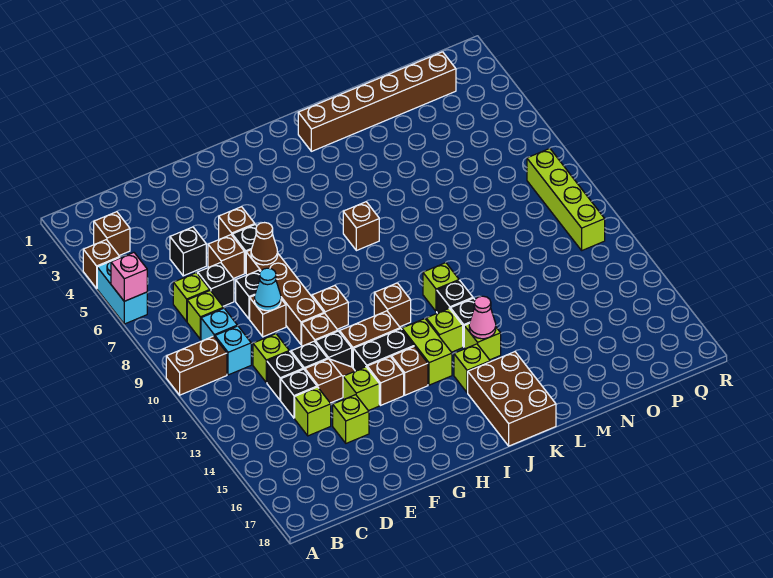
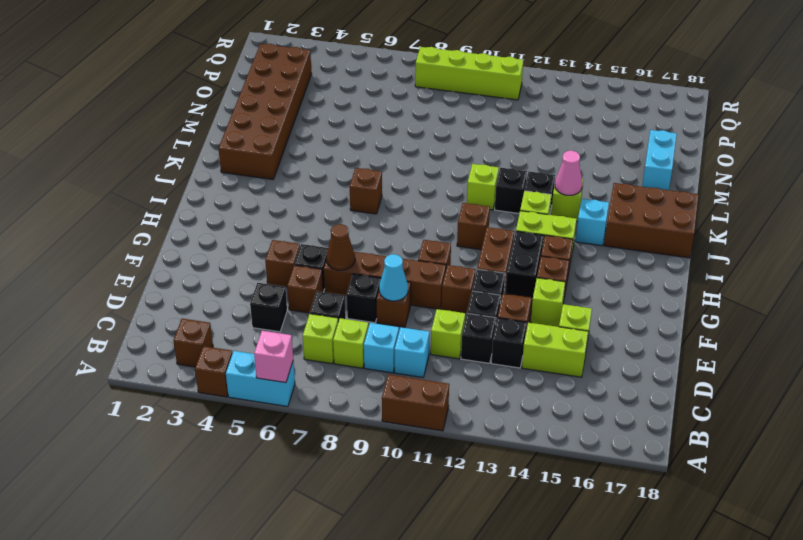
brown brick A10:B10 level 1 -> brown brick A10:A11 level 1
lime brick D14 level 1 -> lime brick D14:D15 level 1
lime brick J15 level 1 -> cyan brick J15 level 1
brown brick K2:P2 level 1 -> brown brick K2:P3 level 1
none -> cyan brick M17:N17 level 1

